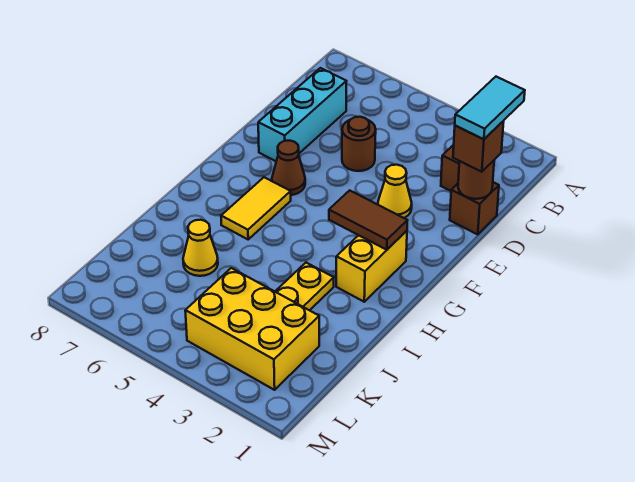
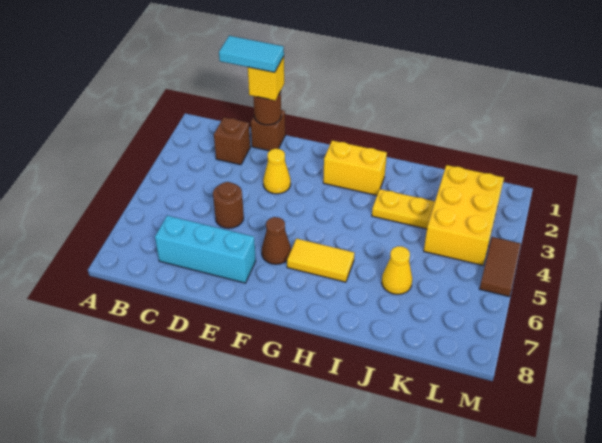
brown brick D1 level 3 -> yellow brick D1 level 3
brown tile G2:G3 level 2 -> brown tile M4:M5 level 1

